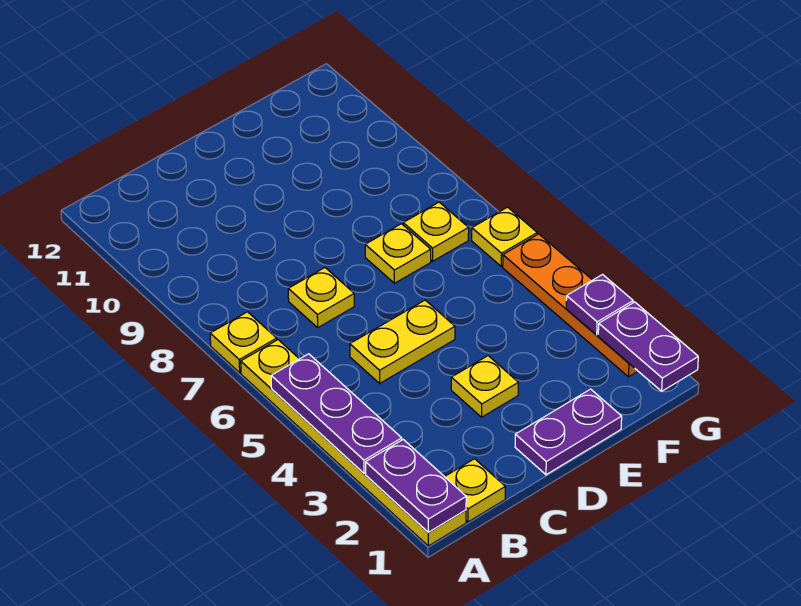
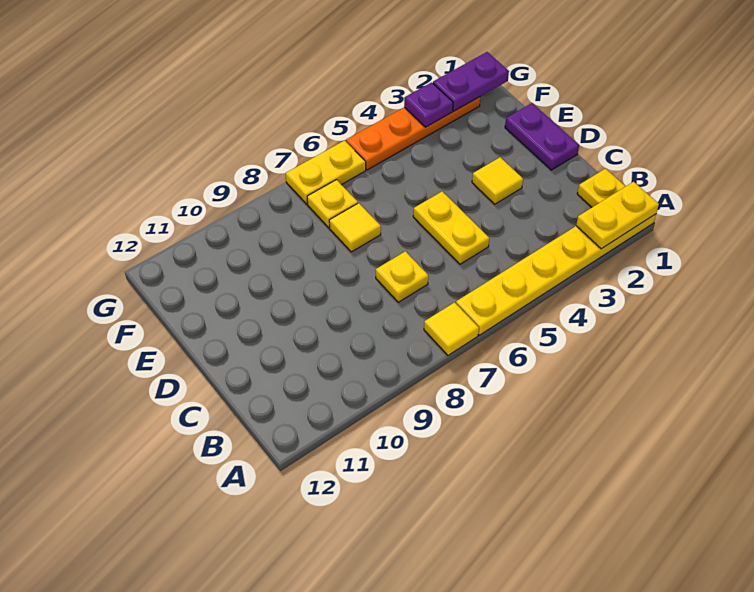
purple plate A1:A2 level 2 -> yellow plate A1:A2 level 2
purple plate A3:A5 level 2 -> none
yellow plate A7 level 1 -> yellow tile A7 level 1
yellow plate D3 level 1 -> yellow tile D3 level 1
yellow plate E7 level 1 -> yellow tile E7 level 1
yellow plate G6 level 1 -> yellow plate G6:G7 level 1

